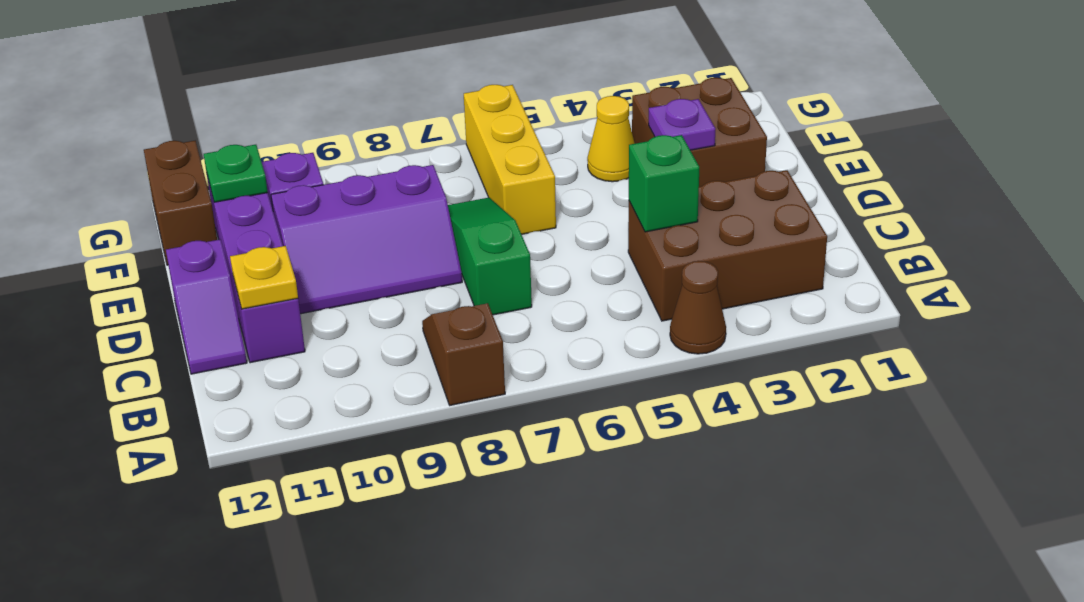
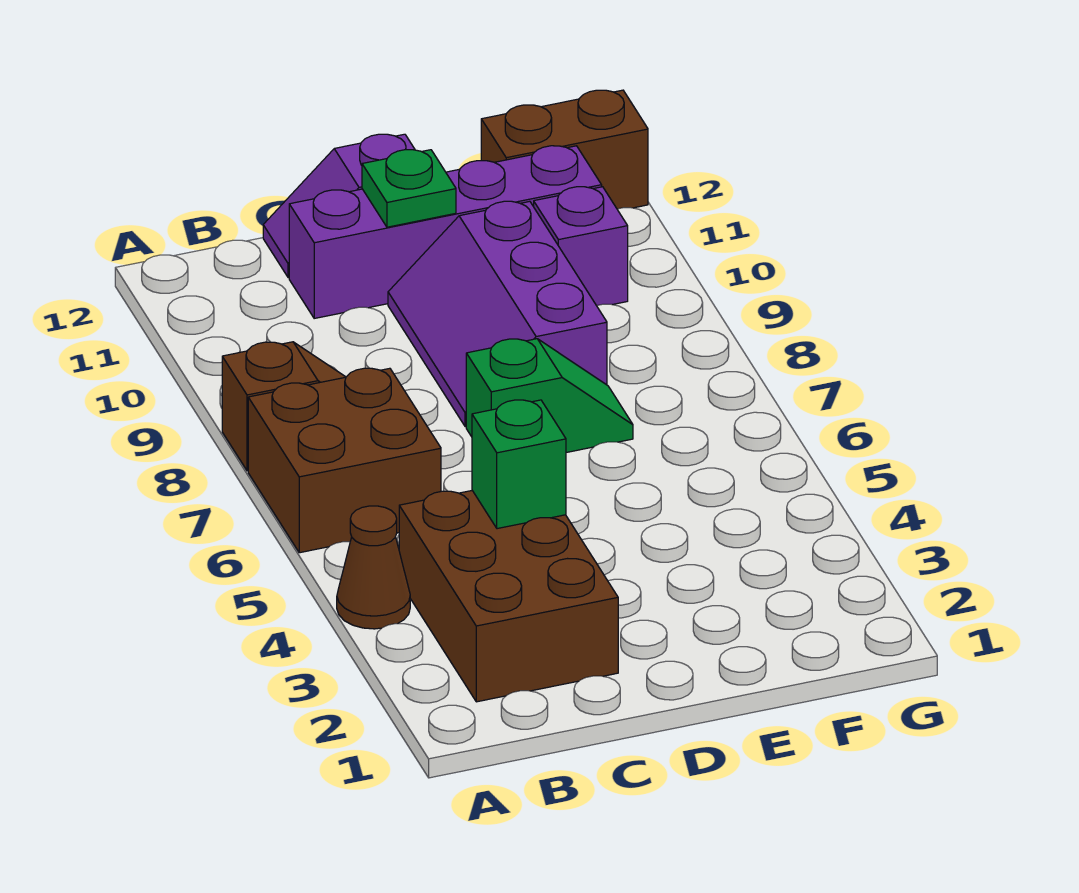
green slope C7:E7 level 1 top C -> green slope D7:E7 level 1 top D
yellow plate C11 level 2 -> none
brown brick E2:F3 level 1 -> brown brick A6:B7 level 1
purple plate E3 level 2 -> none
yellow brick E6:G6 level 1 -> none
yellow cone F4 level 1 -> none
green plate F11 level 2 -> green plate D11 level 2

